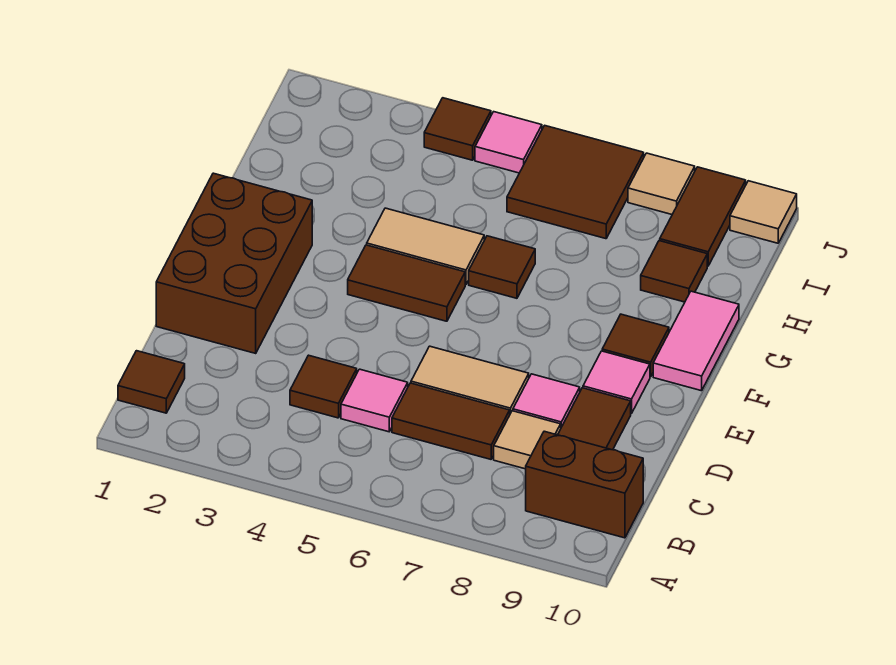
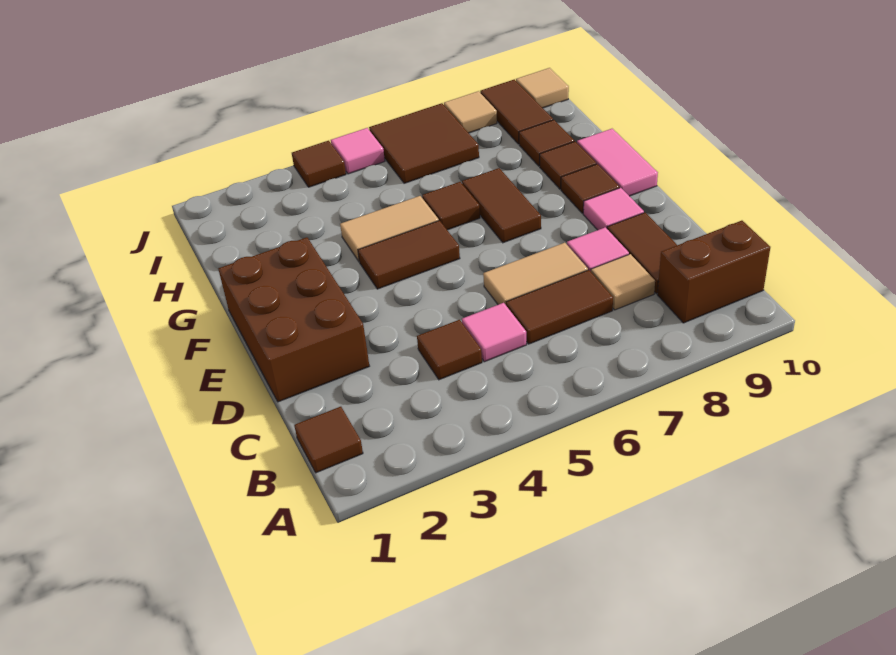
none -> brown tile F7:G7 level 1
none -> brown tile G9 level 1

